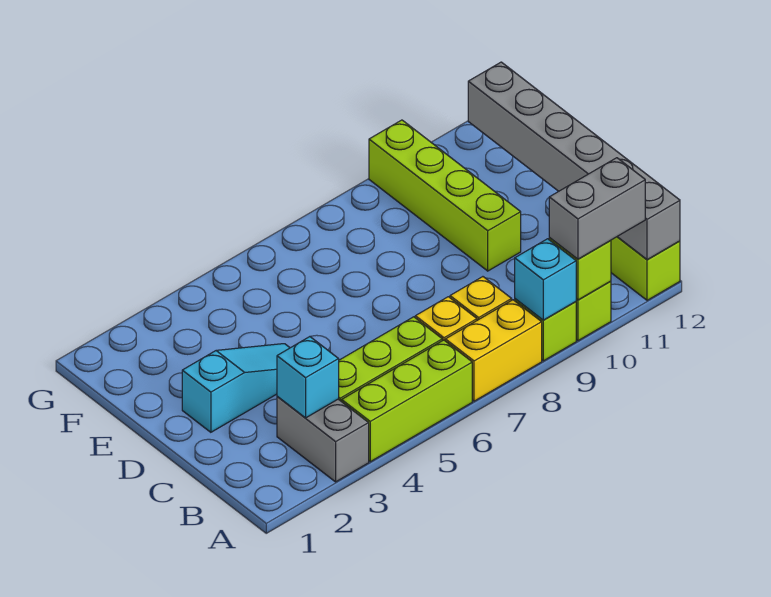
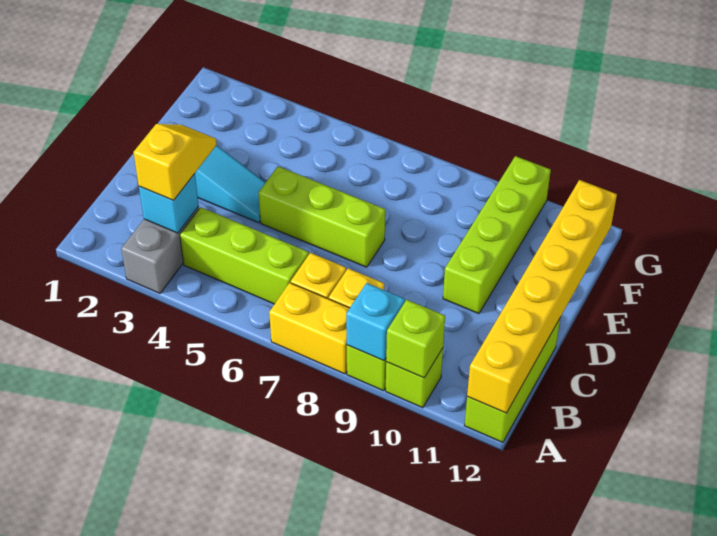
lime brick A4:A6 level 1 -> lime brick D5:D7 level 1
grey brick A10:A11 level 3 -> none
grey brick A12:F12 level 2 -> yellow brick A12:F12 level 2
none -> yellow slope B3:C3 level 3 top B

